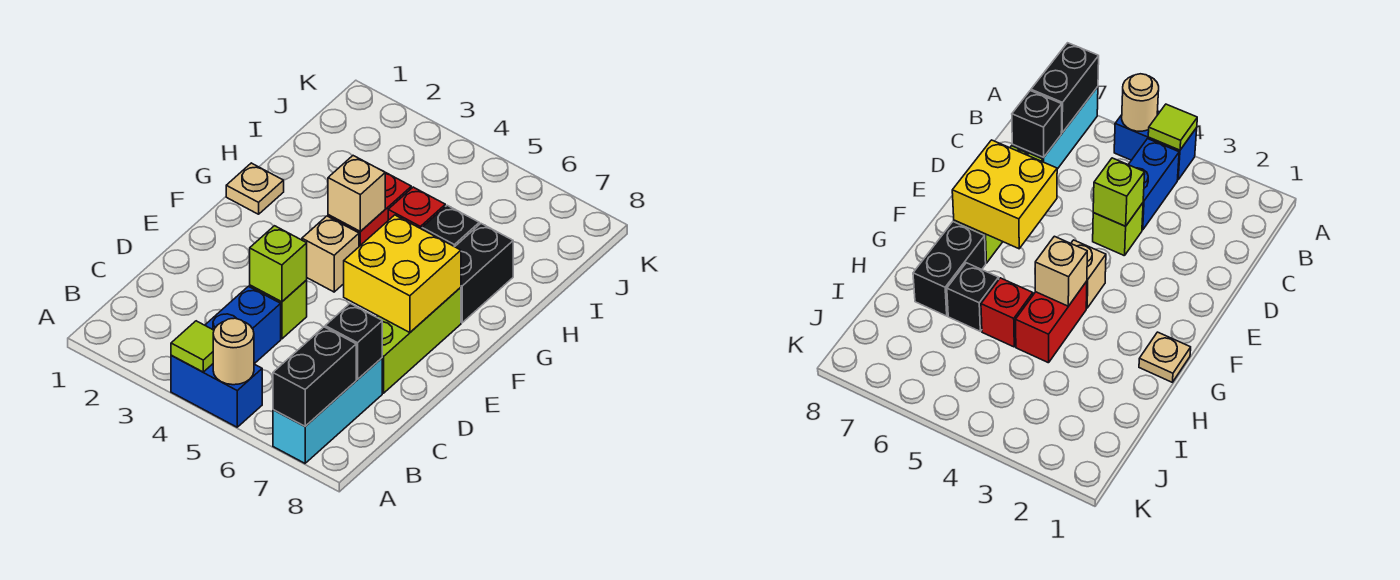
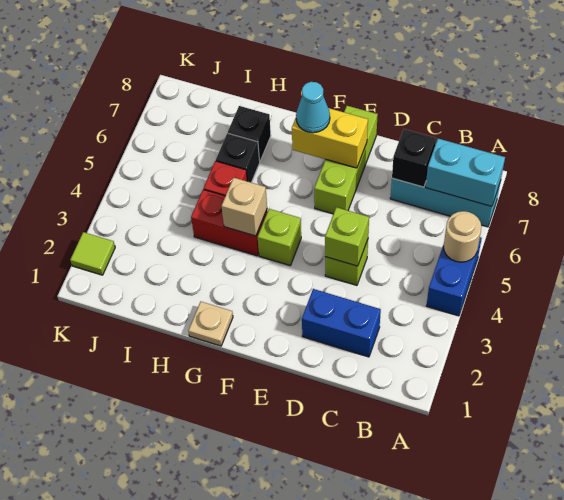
lime tile A4 level 2 -> lime tile K2 level 1
black brick A7:B7 level 2 -> cyan brick A7:B7 level 2
blue brick B4:C4 level 1 -> blue brick C2:D2 level 1
lime brick D7:F7 level 1 -> lime brick E6:E8 level 1
yellow brick E6:F7 level 2 -> yellow brick E7:F7 level 2
tan brick F4 level 1 -> lime brick F4 level 1
none -> cyan cone F7 level 3
black brick G7:H7 level 1 -> black brick H7 level 1

